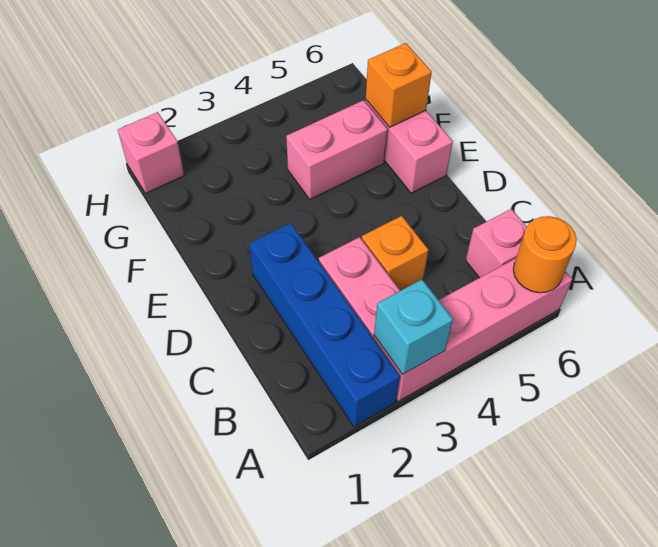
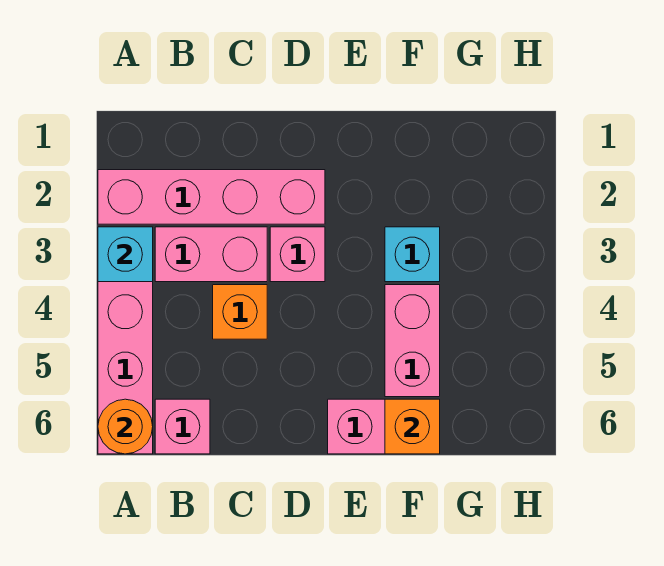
blue brick A2:D2 level 1 -> pink brick A2:D2 level 1
none -> cyan brick F3 level 1
pink brick H1 level 1 -> pink brick D3 level 1

